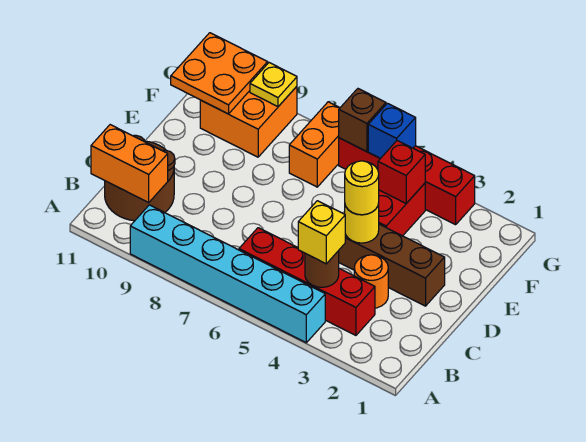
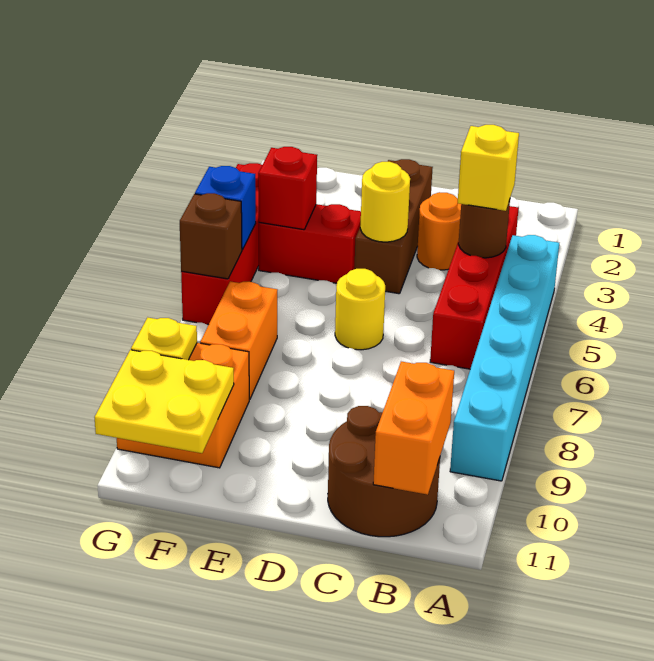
yellow round brick D4 level 3 -> yellow round brick D6 level 1
orange brick F7:G7 level 1 -> orange brick F7:F8 level 1
orange plate F10:G11 level 2 -> yellow plate F10:G11 level 2

